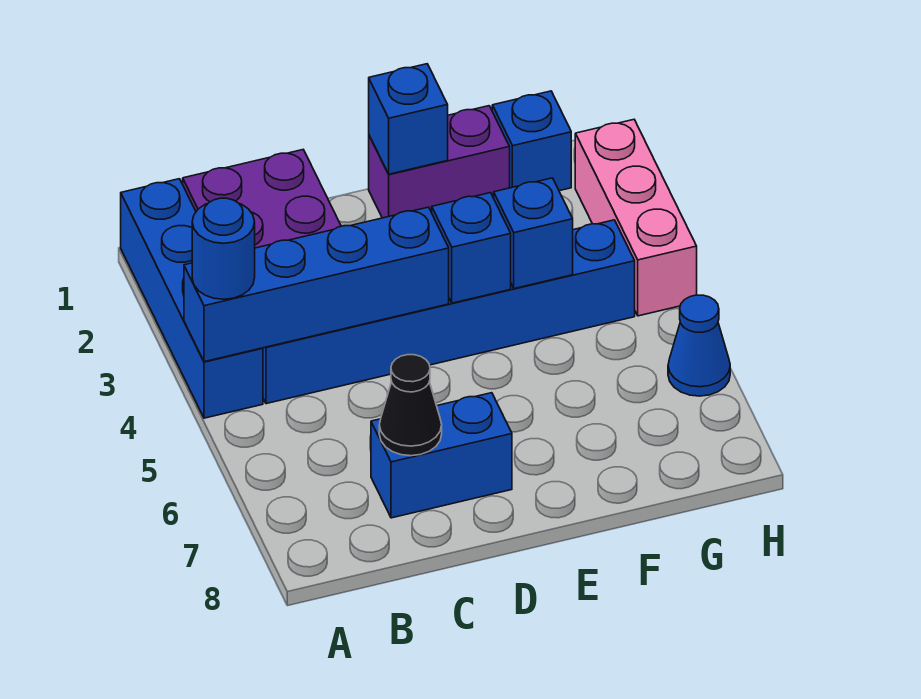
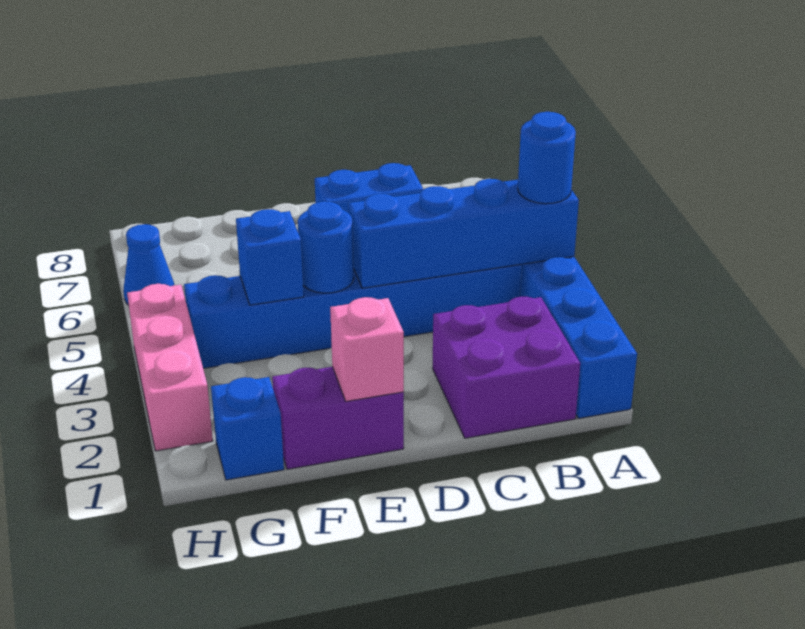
black cone C7 level 2 -> none
blue brick E1 level 2 -> pink brick E1 level 2
blue brick E4 level 2 -> blue round brick E4 level 2

